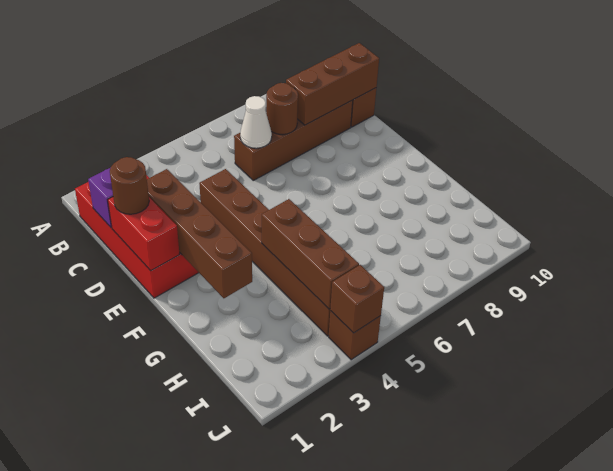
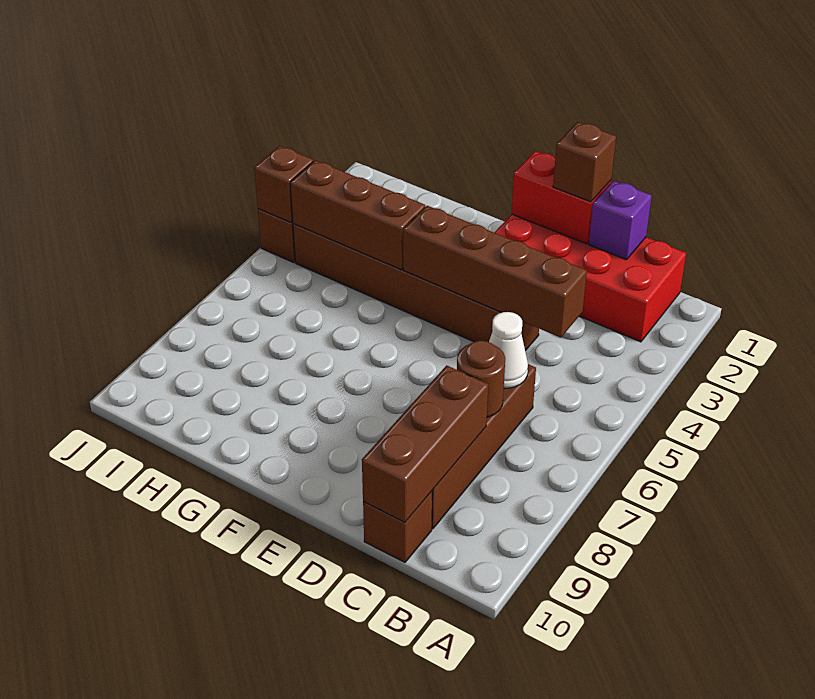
brown round brick D1 level 3 -> brown brick D1 level 3
brown brick D2:G2 level 2 -> brown brick C4:F4 level 2

